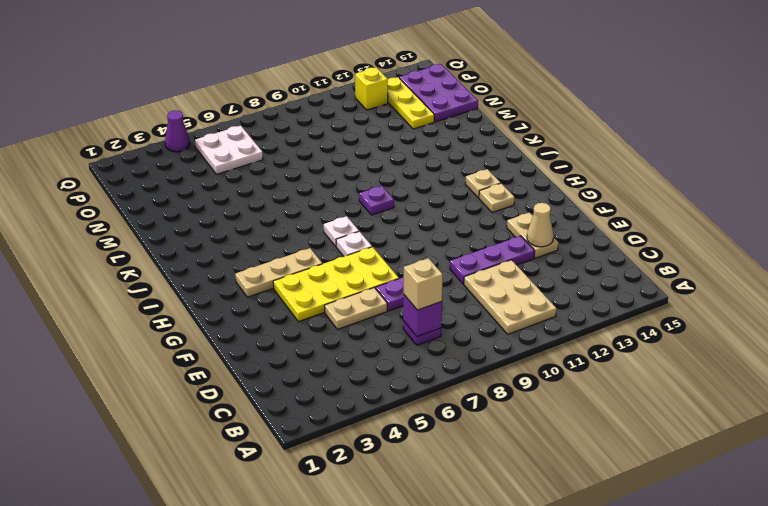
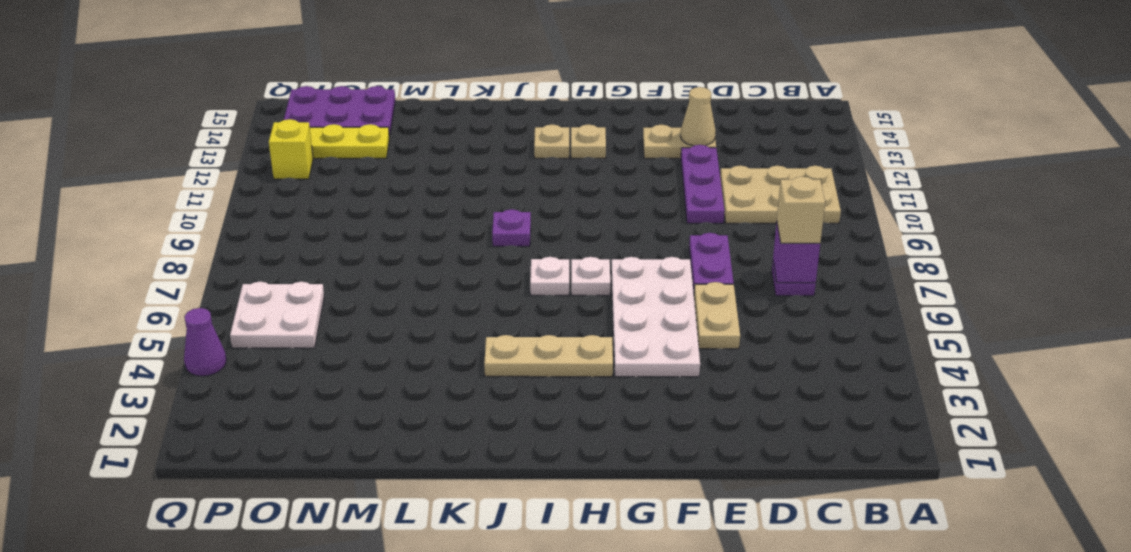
yellow plate F4:G7 level 1 -> white plate F4:G7 level 1
tan plate H3:H5 level 1 -> tan plate H4:J4 level 1

